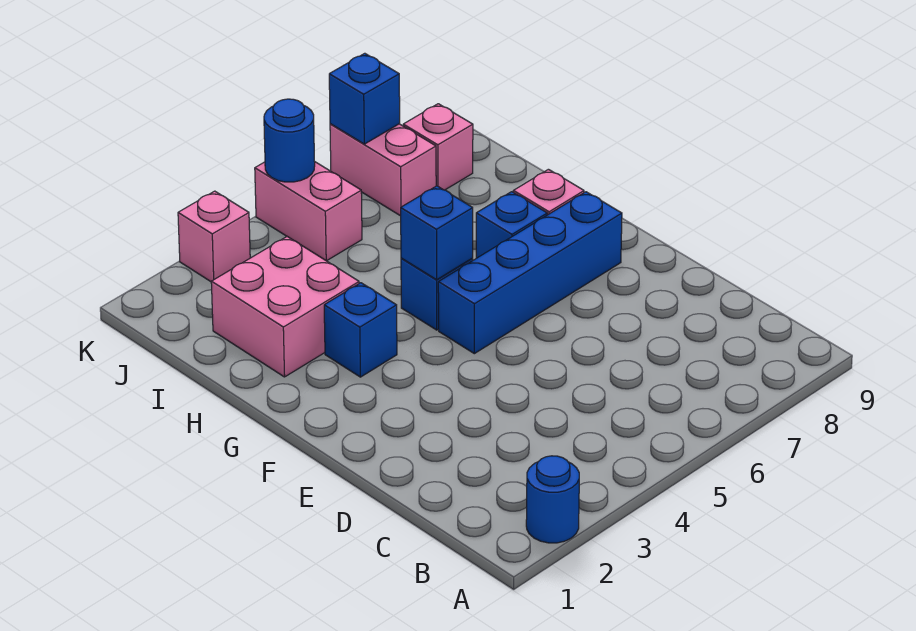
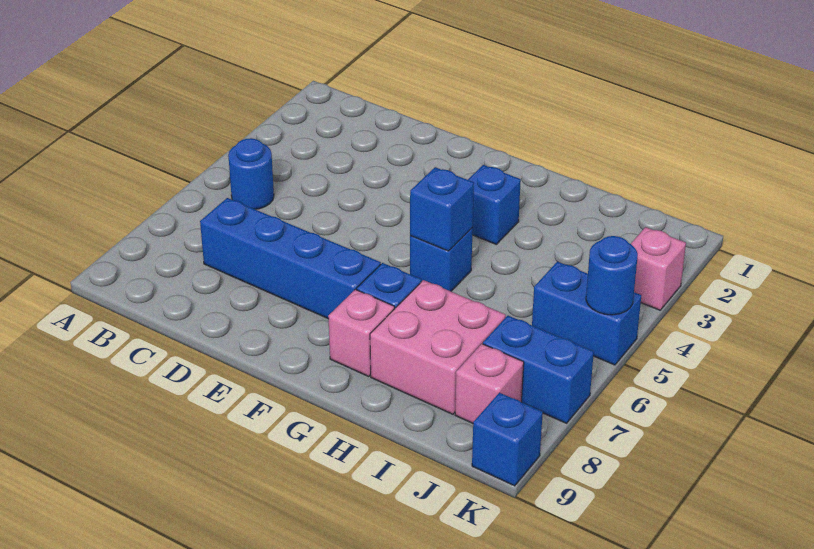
blue round brick A2 level 1 -> blue round brick B5 level 1
blue brick F5:F8 level 1 -> blue brick C7:F7 level 1
pink brick H2:I3 level 1 -> pink brick H7:I8 level 1
pink brick J5:K5 level 1 -> blue brick J5:K5 level 1
pink brick J7:K7 level 1 -> blue brick J7:K7 level 1
blue brick K7 level 2 -> blue brick K9 level 1

